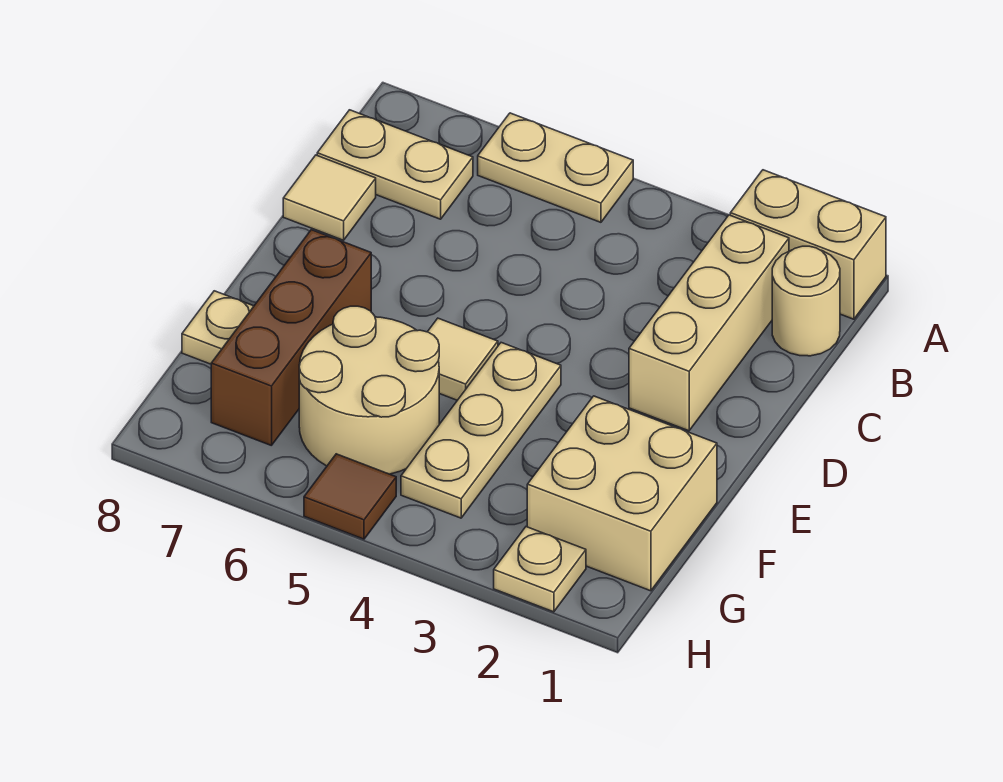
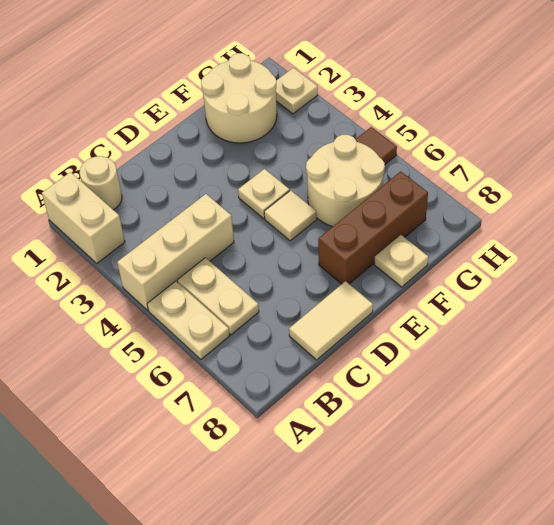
tan brick B2:D2 level 1 -> tan brick A4:C4 level 1
tan plate B7:B8 level 1 -> tan plate B5:B6 level 1
tan tile C8 level 1 -> tan tile C8:D8 level 1
tan plate E4:G4 level 1 -> tan plate E4 level 1
tan brick F1:G2 level 1 -> tan round brick F1:G2 level 1

